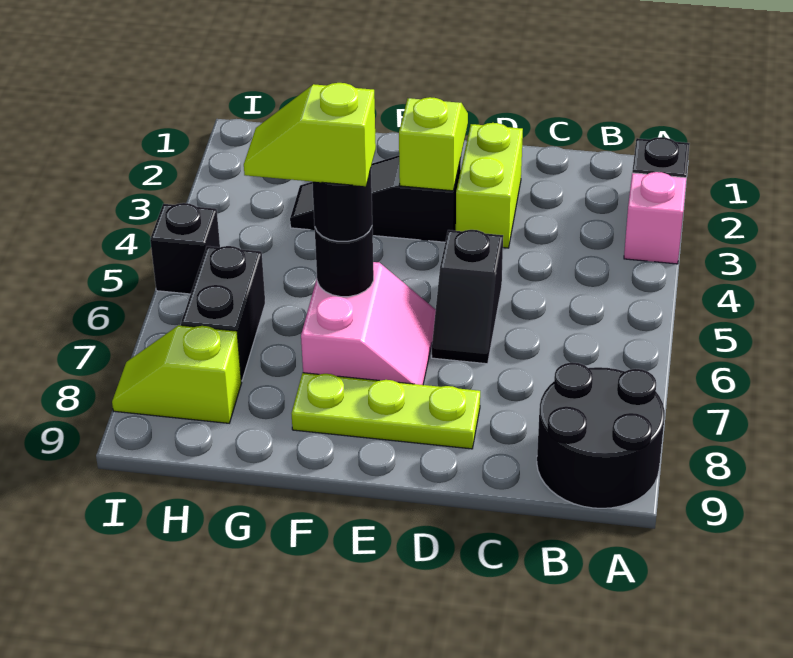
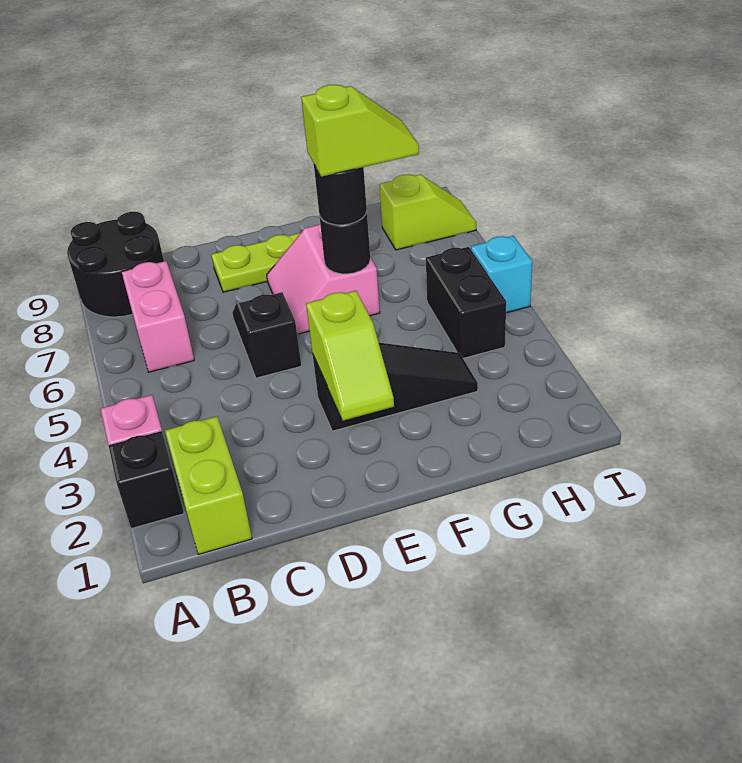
none -> pink brick B6:B7 level 1
lime brick D2:D3 level 1 -> lime brick B1:B2 level 1
black brick H6:H7 level 1 -> black brick H4:H5 level 1
black brick I5 level 1 -> cyan brick I5 level 1

